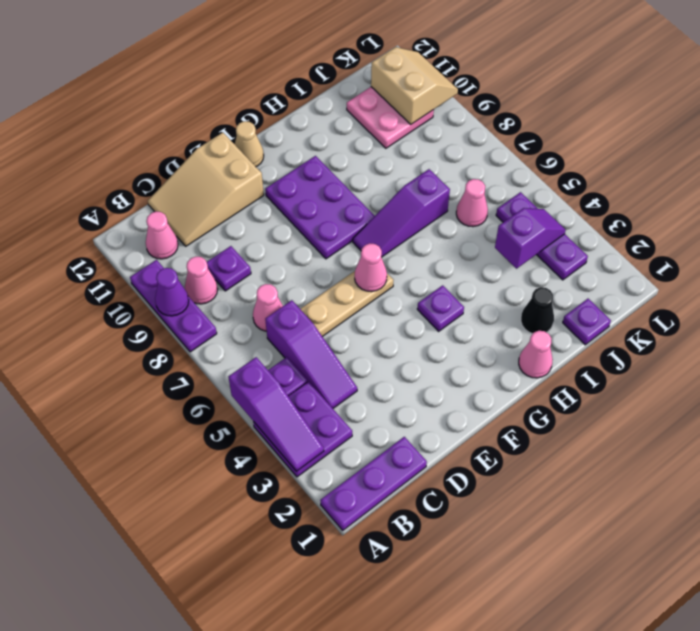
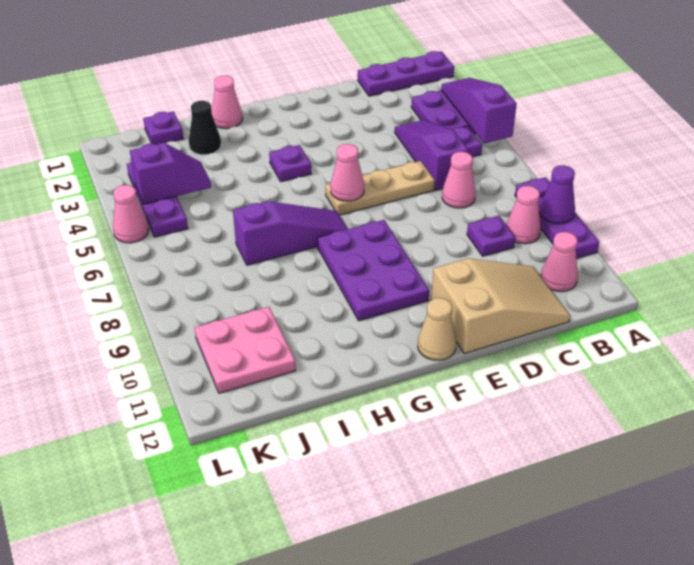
purple slope J4:K4 level 2 top J -> purple slope J4:K4 level 2 top K
pink cone J6 level 1 -> pink cone L5 level 1
tan slope K10:L11 level 2 top K -> none

